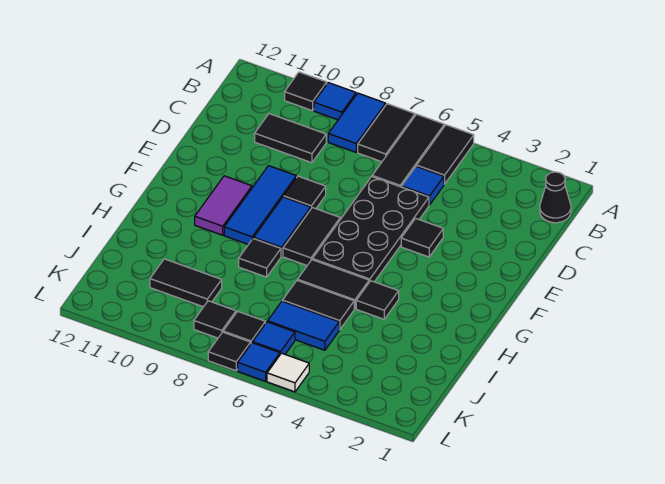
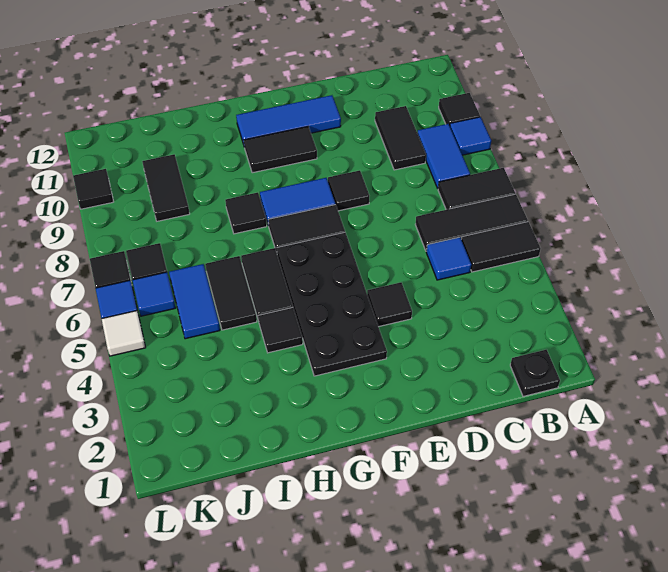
blue tile A8:B8 level 1 -> blue tile B8:B9 level 1
black cone B1 level 1 -> black plate B1 level 1
black plate D5:G6 level 1 -> black plate F3:G6 level 1
blue tile E9:G9 level 1 -> blue tile E11:G11 level 1
purple tile F10:G10 level 1 -> black tile F10:G10 level 1
black tile K8 level 1 -> black tile L10 level 1

